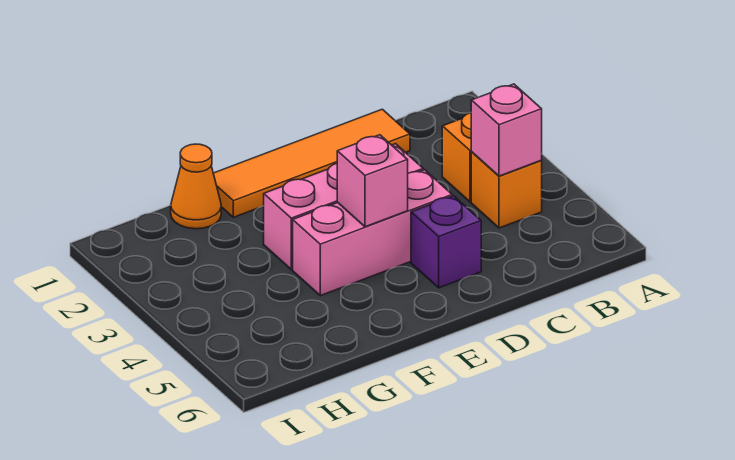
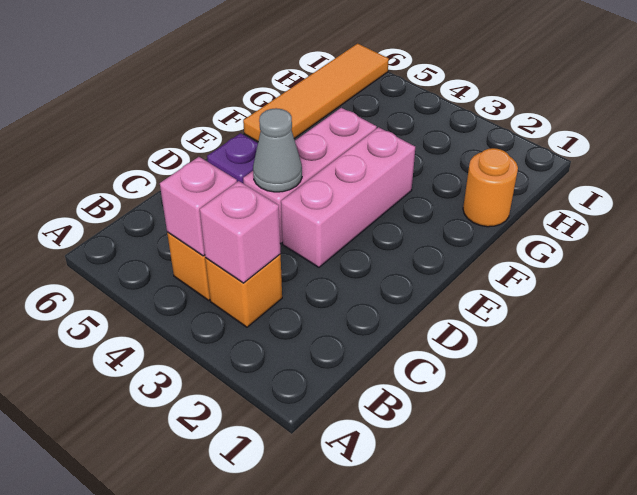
orange tile C1:F1 level 1 -> orange tile F6:I6 level 1
none -> grey cone D4 level 2
pink brick E4 level 2 -> pink brick B3 level 2
orange cone G1 level 1 -> orange round brick G1 level 1

